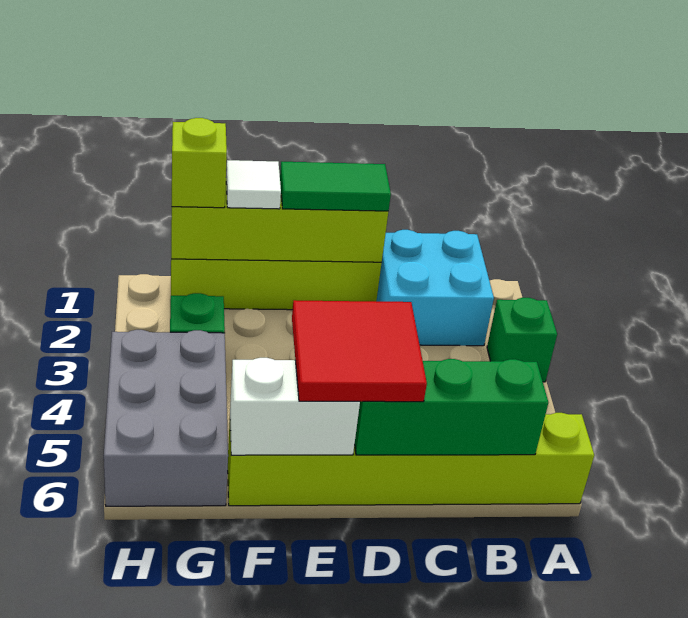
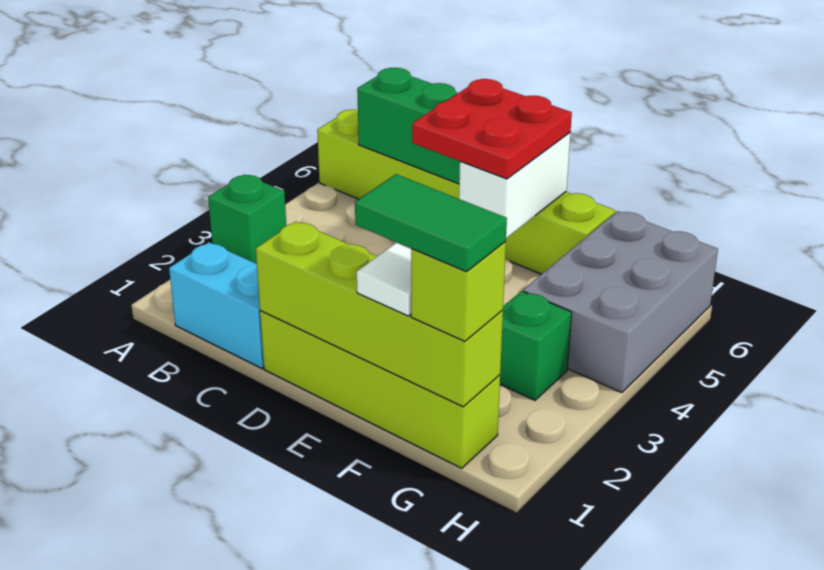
cyan brick B1:C2 level 1 -> cyan brick B1:C1 level 1
green tile D1:E1 level 3 -> green tile F1:G1 level 4
red tile D5:E6 level 3 -> red plate D5:E6 level 3
white brick E6:F6 level 2 -> white brick E5:E6 level 2

